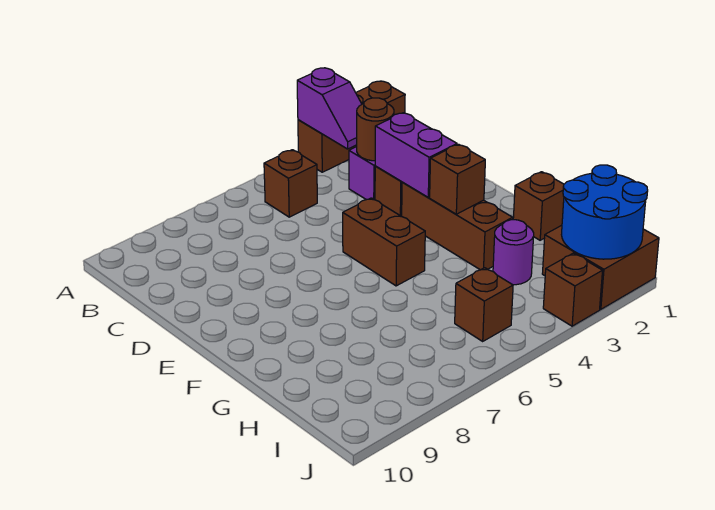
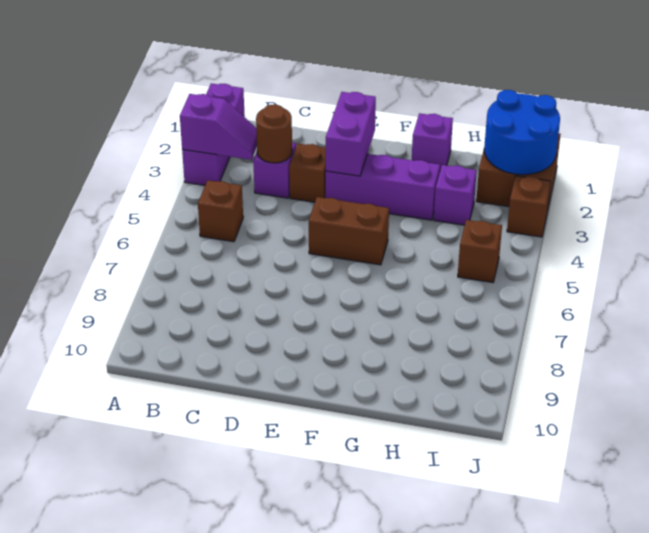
brown brick A1:A3 level 1 -> purple brick A1:A3 level 1
purple brick D3:E3 level 2 -> purple brick E2:E3 level 2
brown brick E3:G3 level 1 -> purple brick E3:G3 level 1
brown brick F3 level 2 -> none
brown brick G1 level 1 -> purple brick G1 level 1
purple round brick H3 level 1 -> purple brick H3 level 1

